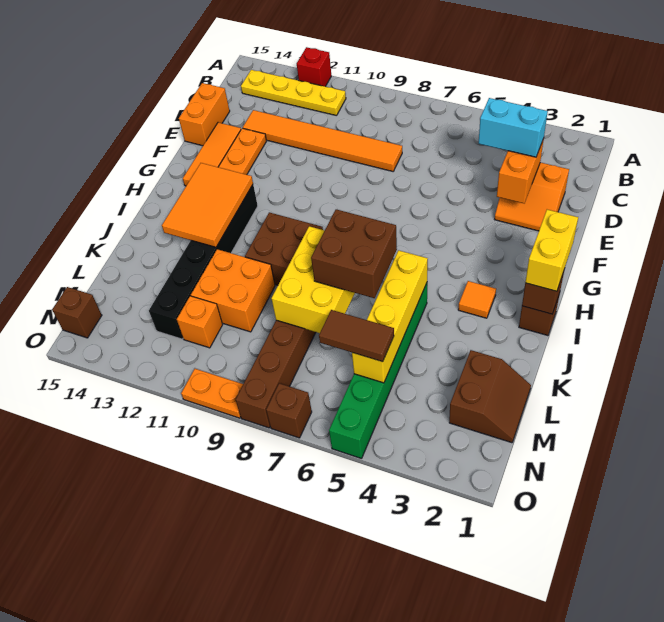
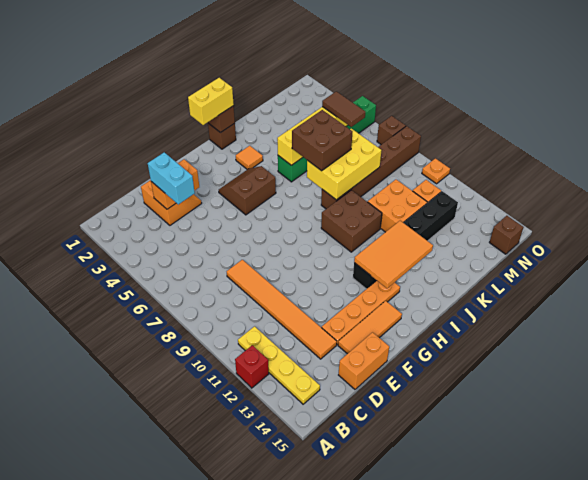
brown slope L1:M2 level 1 top 2 -> brown slope G4:H5 level 1 top 5
orange plate O9:O10 level 1 -> orange plate O10 level 1

